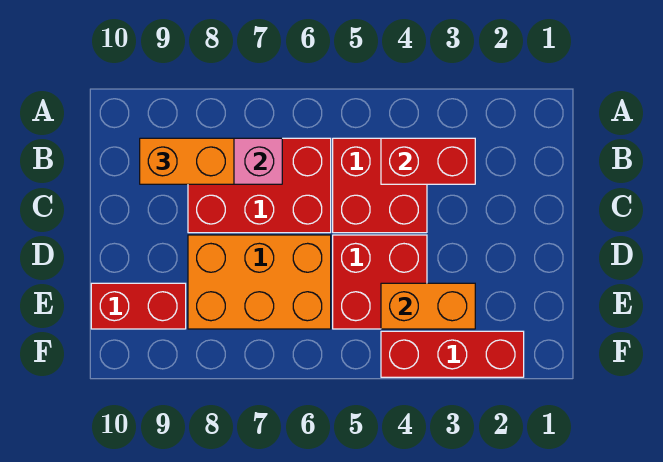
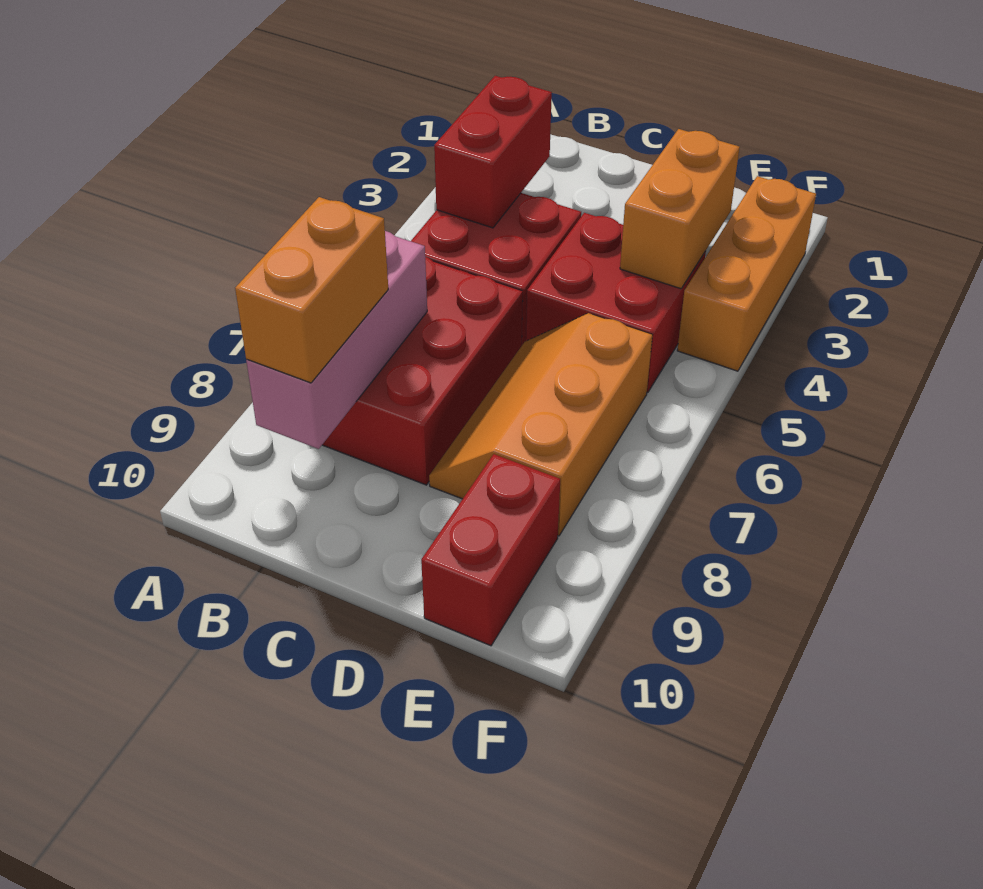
orange brick D6:E8 level 1 -> orange slope D6:E8 level 1 top E
red brick F2:F4 level 1 -> orange brick F2:F4 level 1

